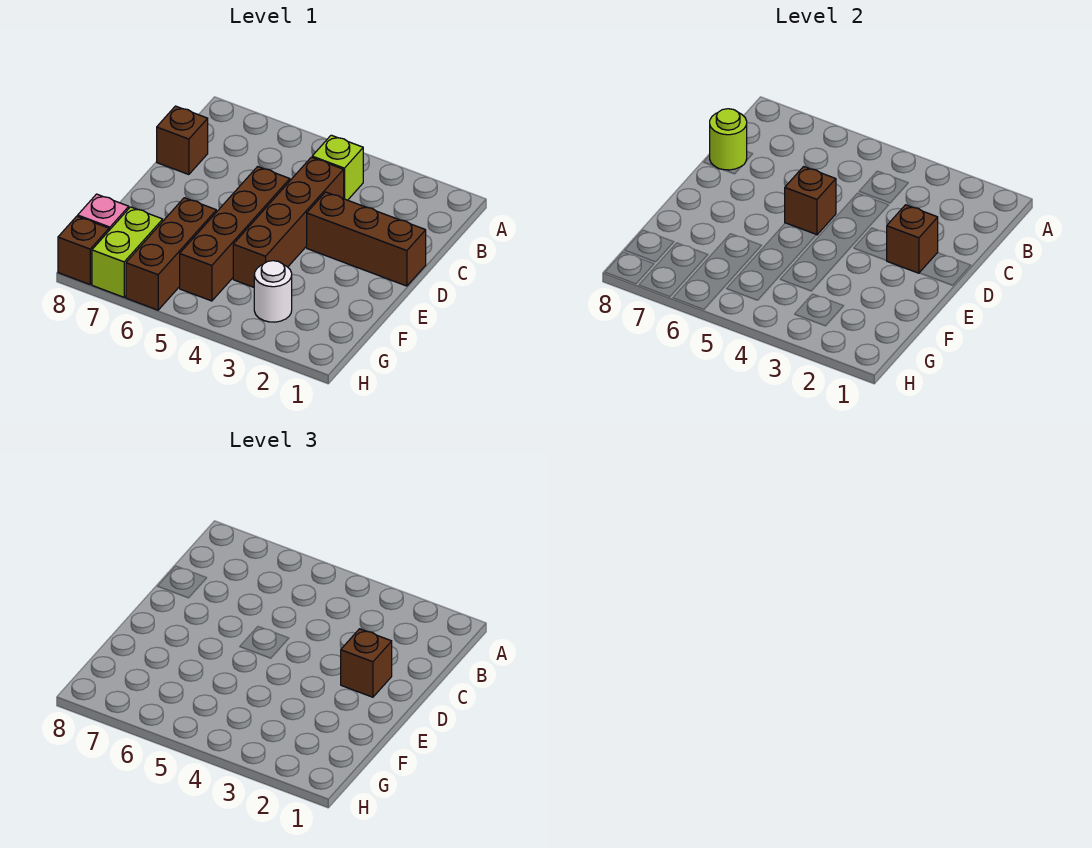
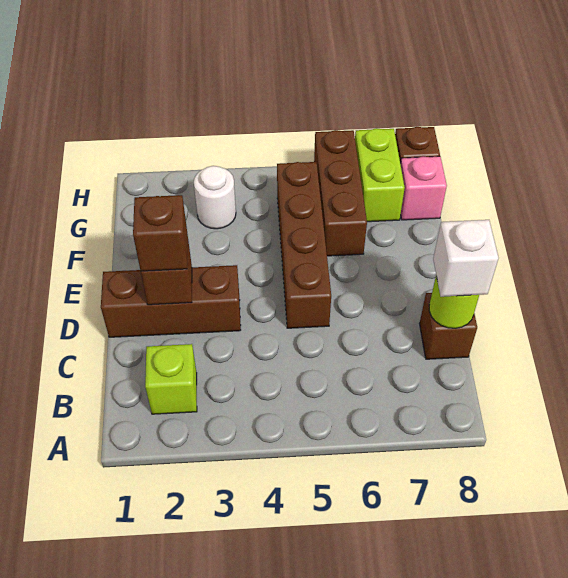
lime brick B4 level 1 -> lime brick B2 level 1
brown brick C4:F4 level 1 -> none
none -> white brick C8 level 3
brown brick D5 level 2 -> none

